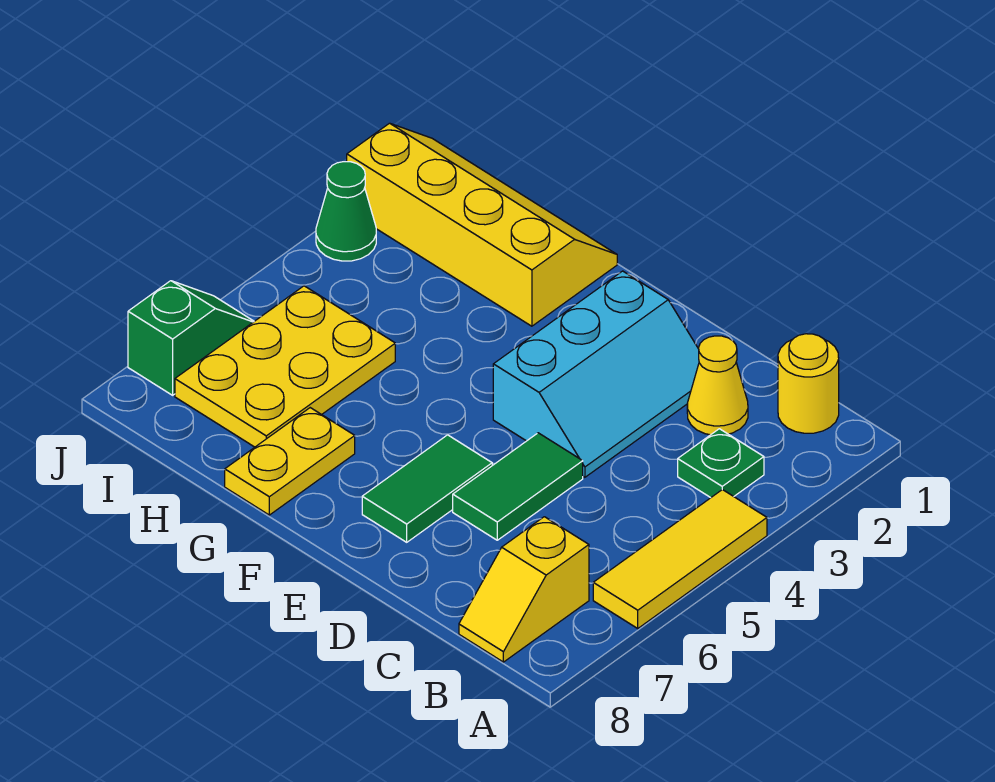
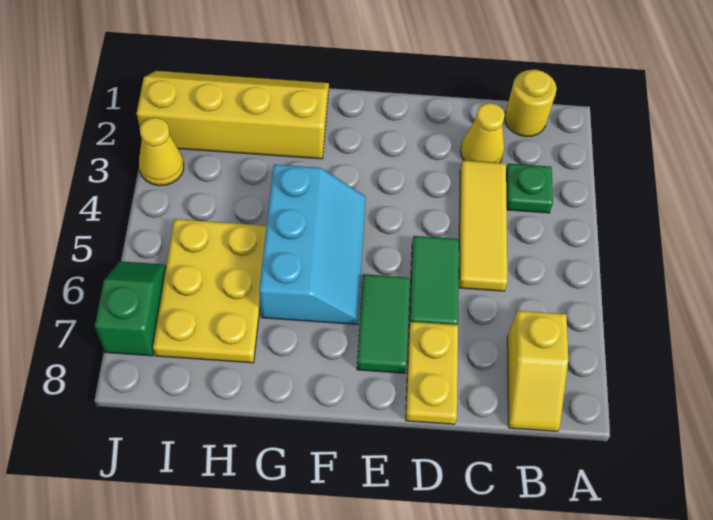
yellow tile A4:A6 level 1 -> yellow tile C3:C5 level 1
cyan slope D2:E4 level 1 top E -> cyan slope F4:G6 level 1 top G
yellow plate G7:G8 level 1 -> yellow plate D7:D8 level 1
green cone J3 level 1 -> yellow cone J3 level 1

